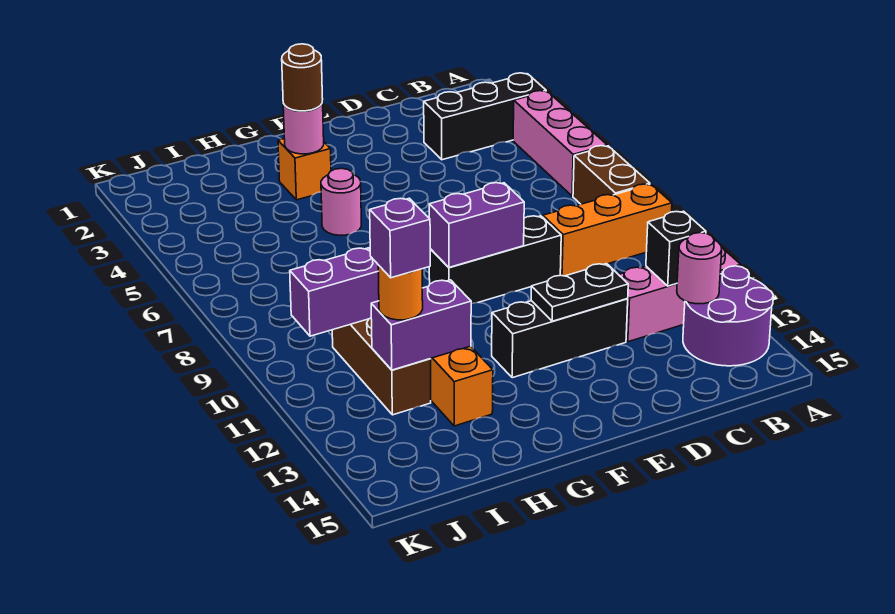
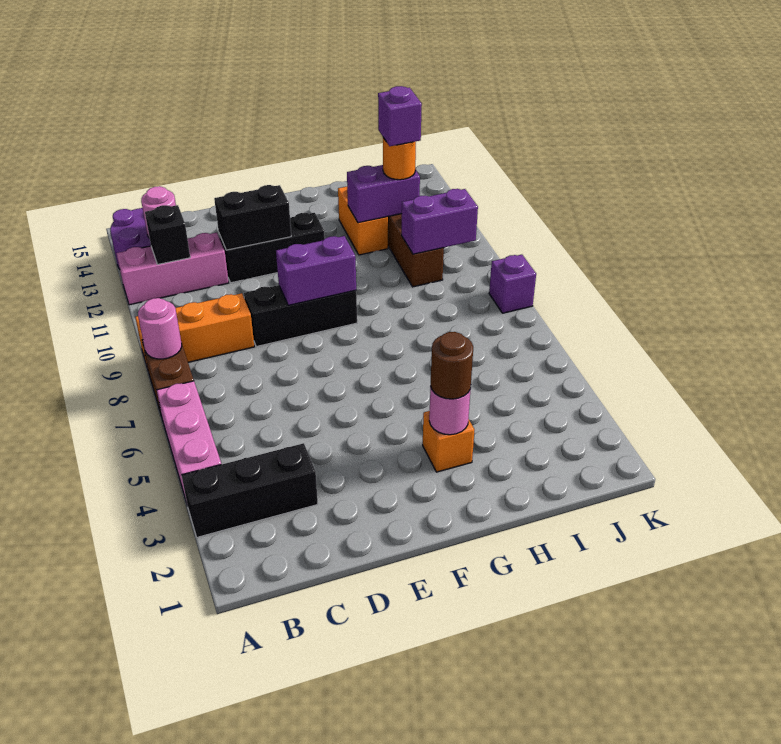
black plate D12:E12 level 2 -> black brick D12:E12 level 2
pink round brick G5 level 1 -> pink round brick A8 level 2
none -> purple brick K8 level 1

